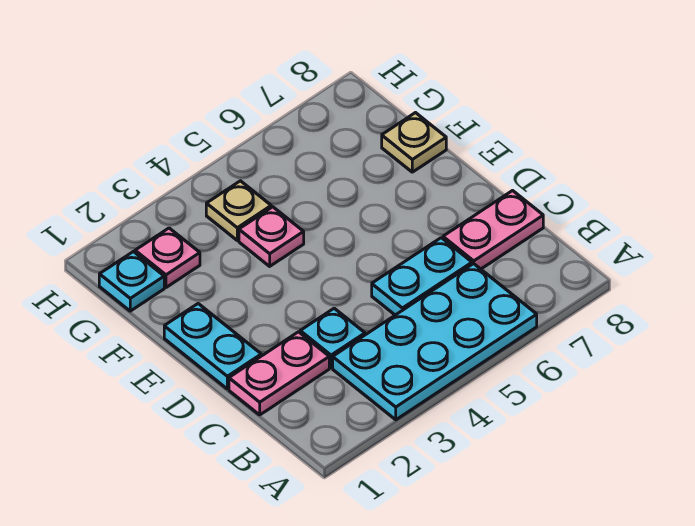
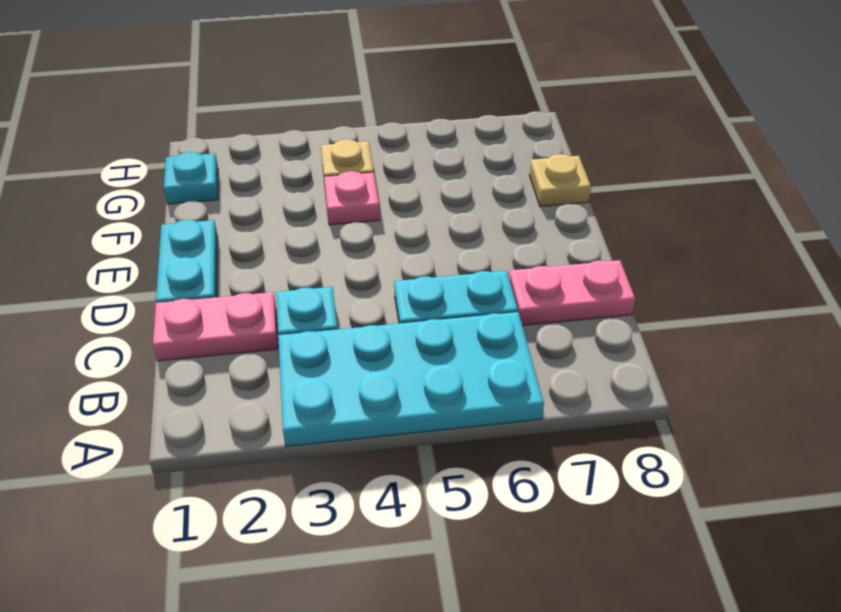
pink plate G2 level 1 -> none

